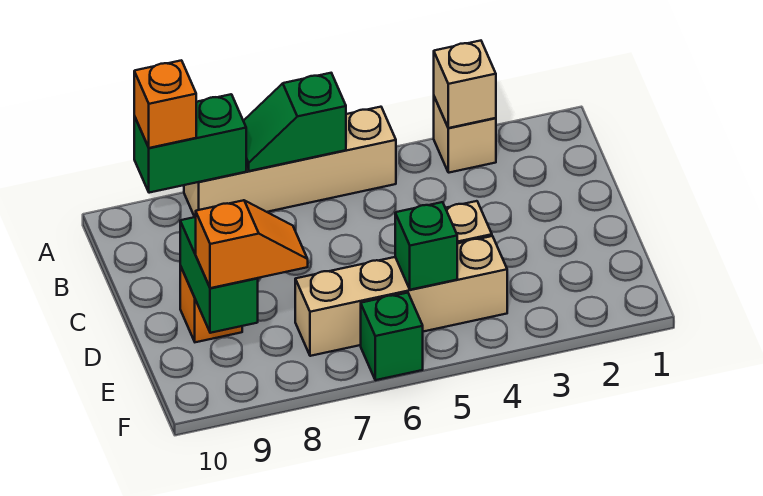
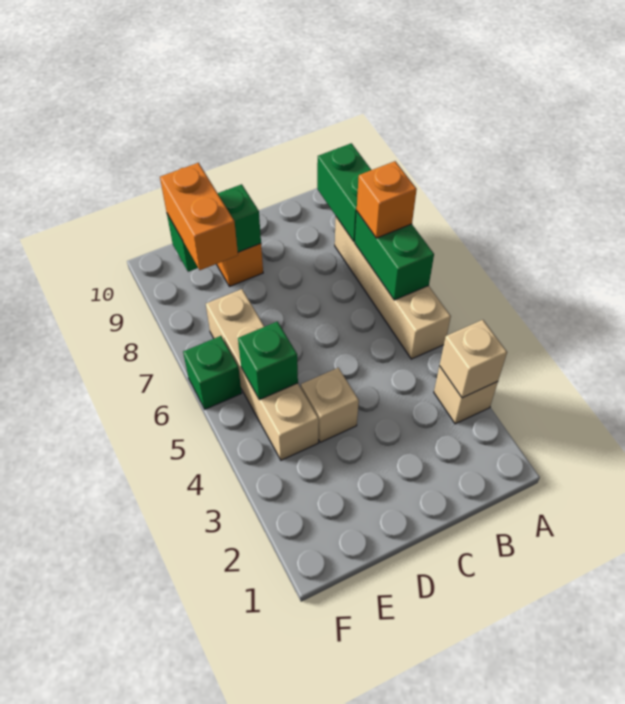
green slope A6:A7 level 2 top 6 -> green brick A6:A7 level 2
orange brick A9 level 3 -> orange brick A7 level 3
orange slope E8:E9 level 3 top 9 -> orange brick E8:E9 level 3

